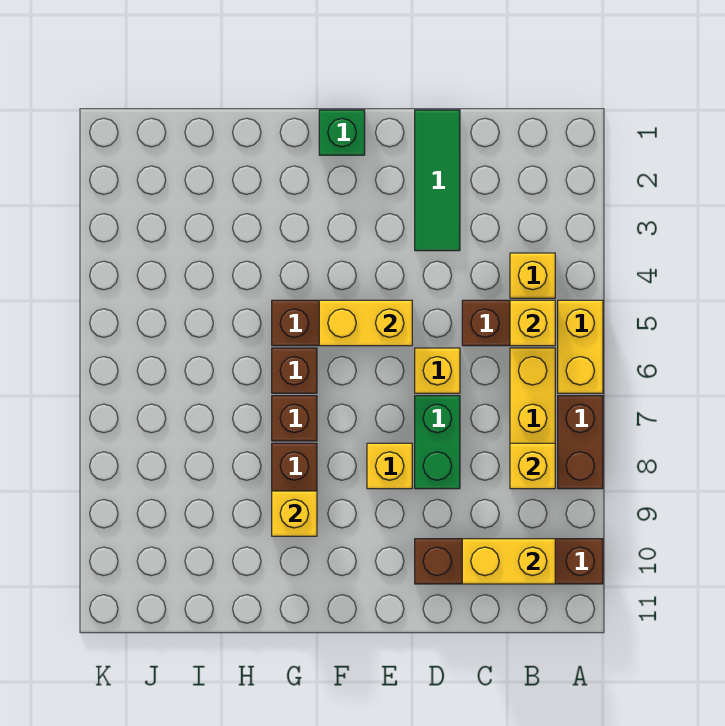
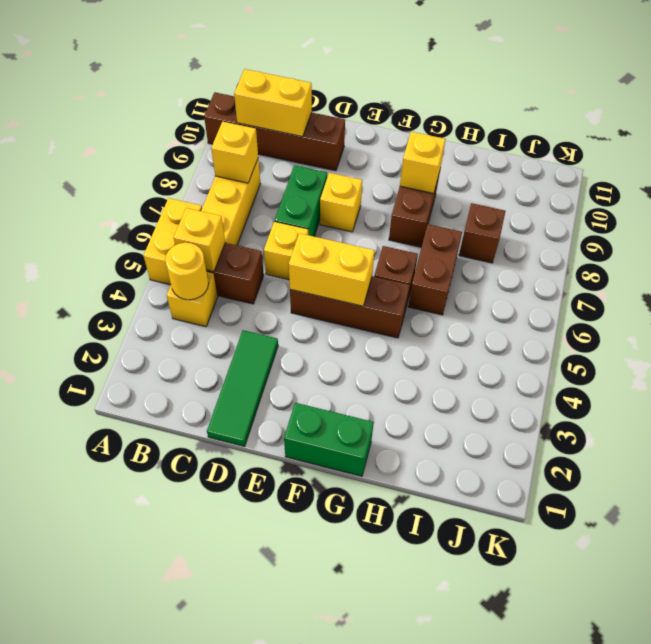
brown brick A7:A8 level 1 -> brown brick H6:H7 level 1
none -> yellow round brick B4 level 2
green brick F1 level 1 -> green brick F1:G1 level 1
brown brick G7 level 1 -> brown brick I8 level 1

